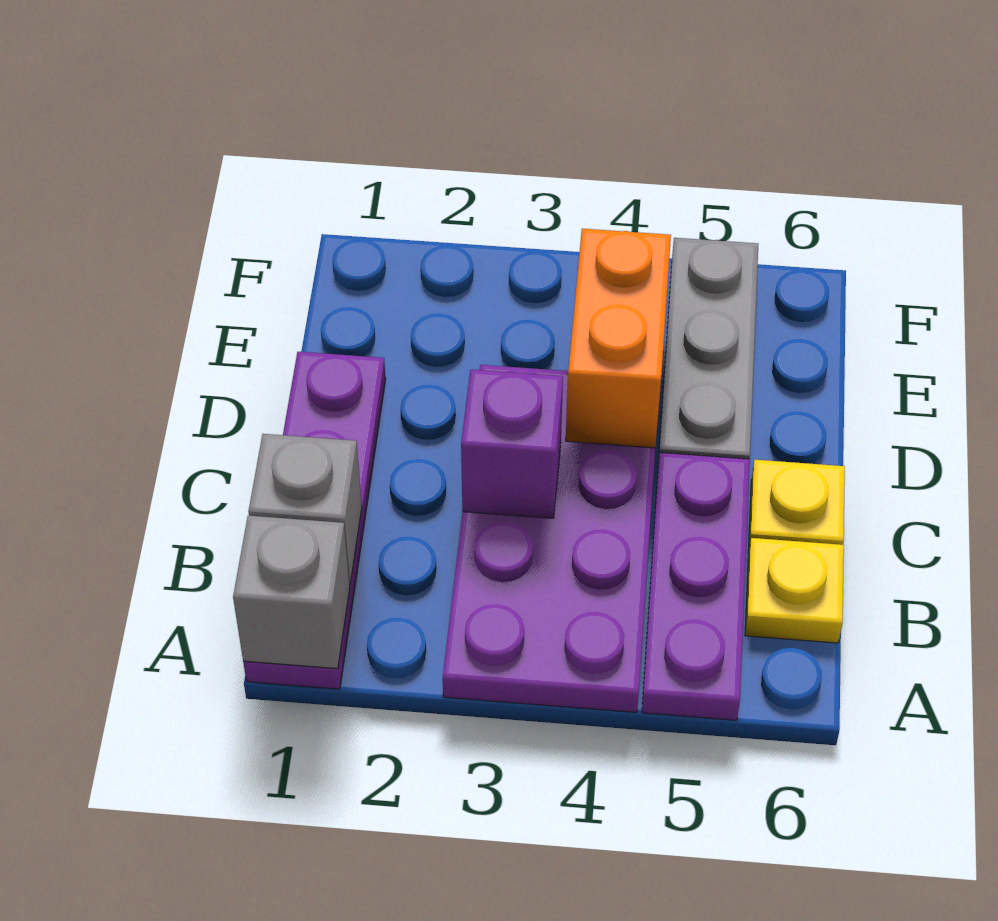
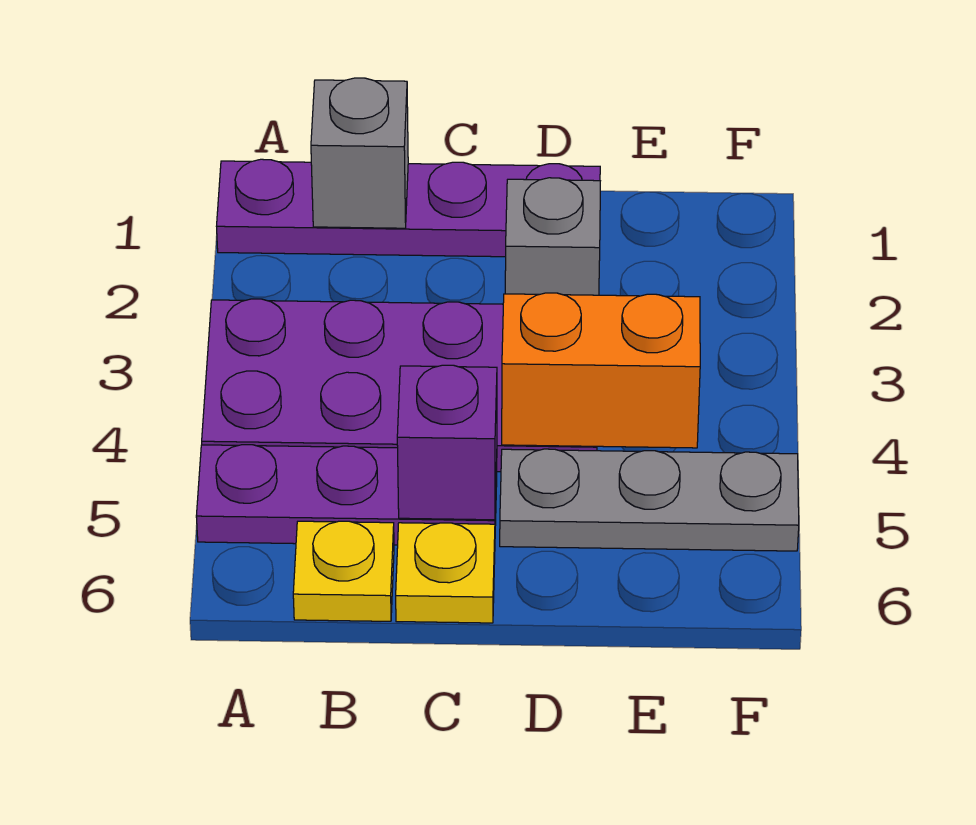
grey brick A1 level 2 -> grey brick D2 level 1
purple brick C3 level 2 -> purple brick C5 level 2

